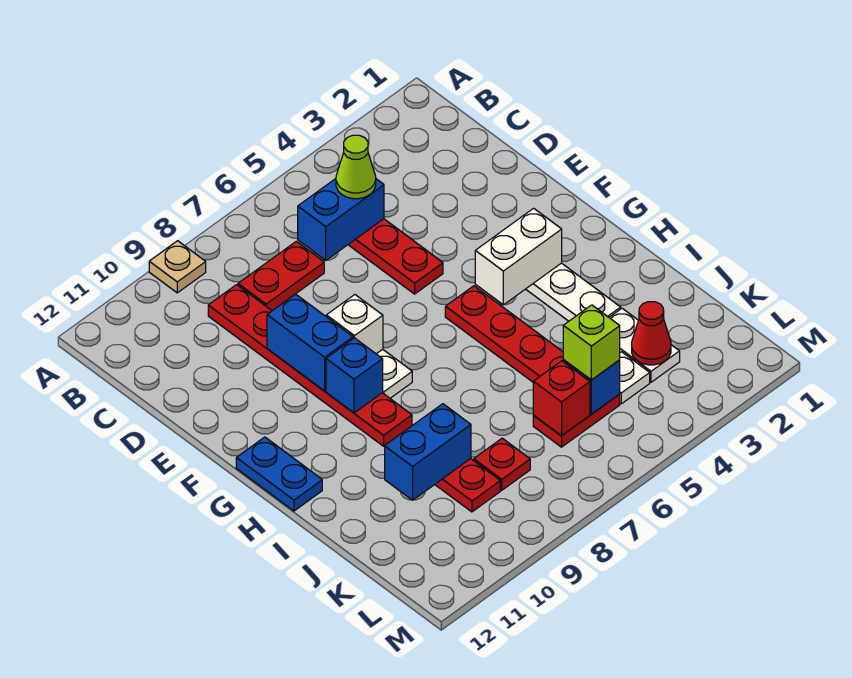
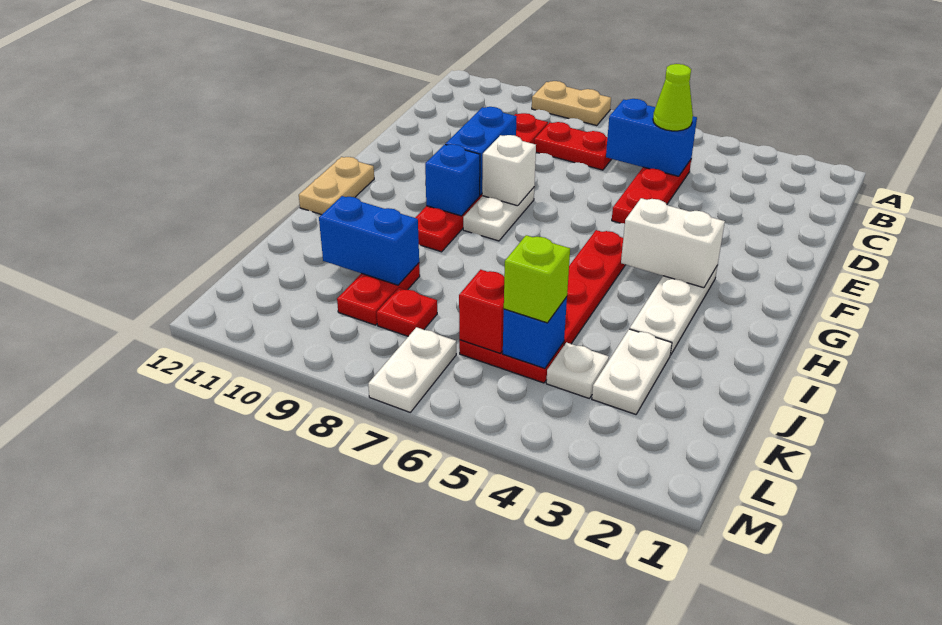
tan plate A9 level 1 -> tan plate A8:A9 level 1
blue plate G12:H12 level 1 -> tan plate G12:H12 level 1
red cone K3 level 2 -> none
none -> white plate L7:M7 level 1

